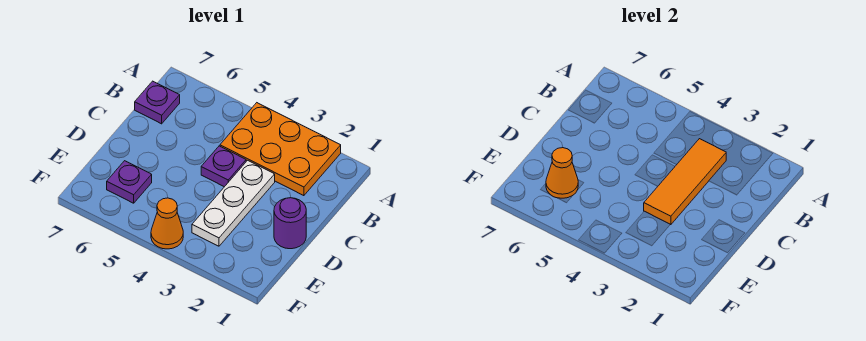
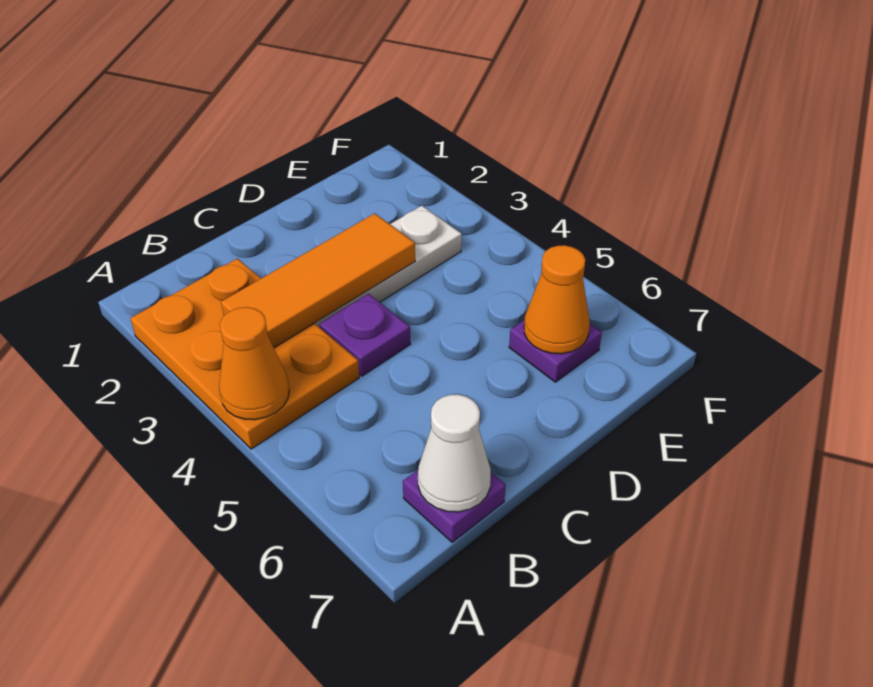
none -> white cone B7 level 2
purple round brick D1 level 1 -> none
orange cone F4 level 1 -> orange cone A4 level 2

